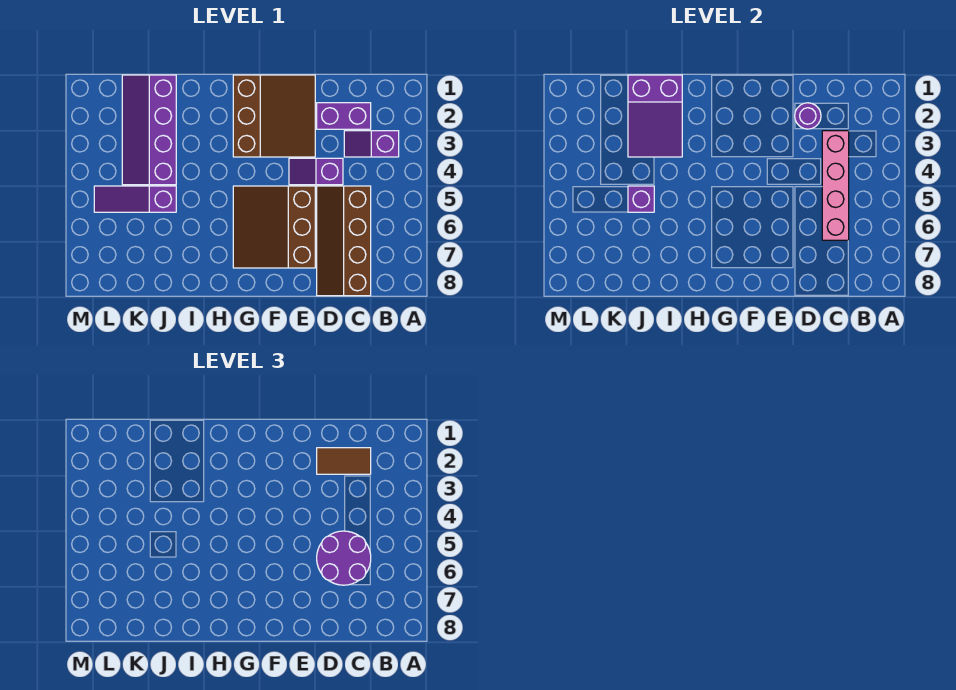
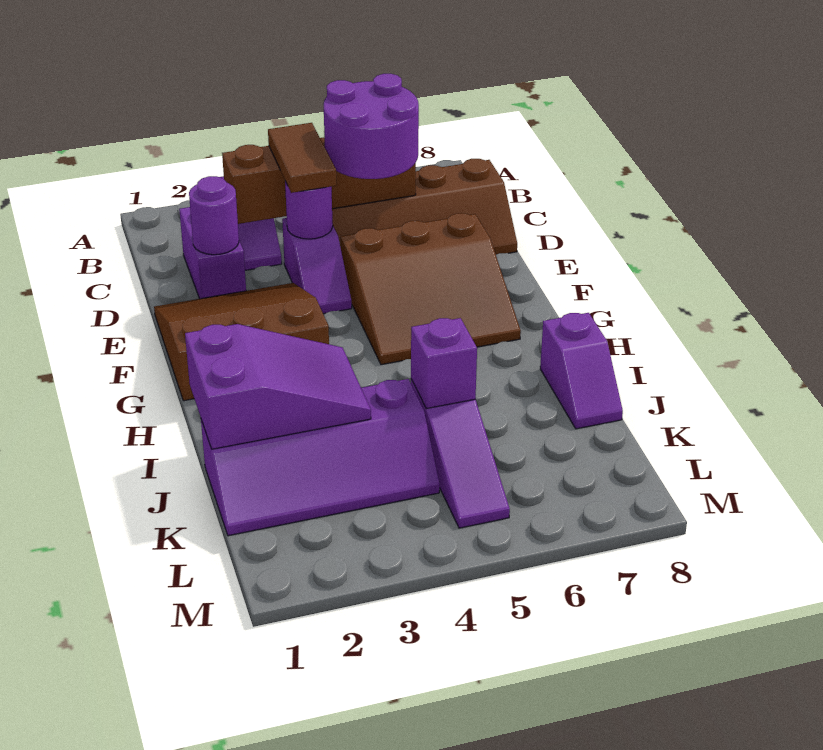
brown tile C2:D2 level 3 -> brown tile C4:D4 level 3
pink brick C3:C6 level 2 -> brown brick C3:C6 level 2
none -> purple round brick D4 level 2
none -> purple slope I8:J8 level 1 top I

